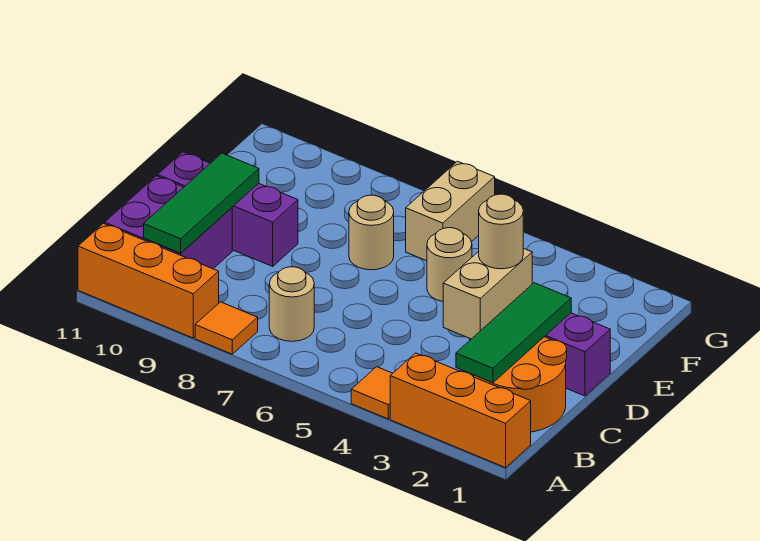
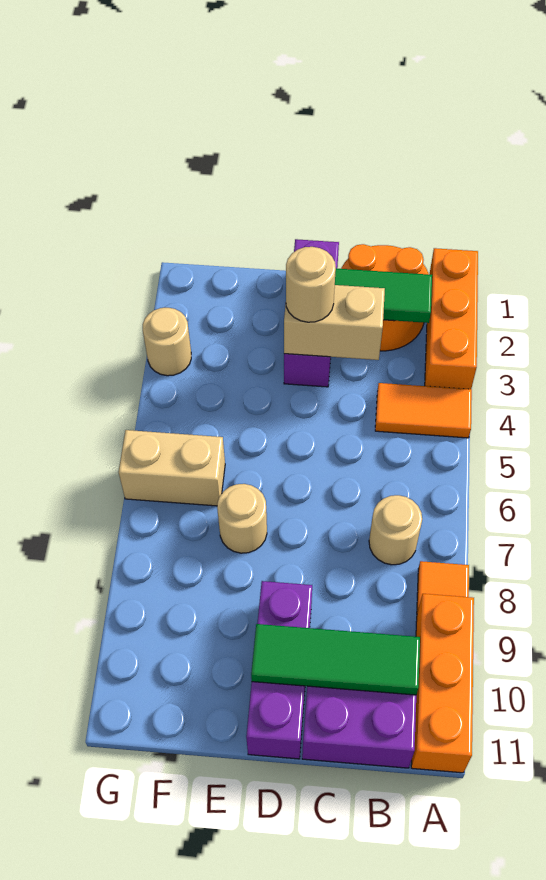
orange tile A4 level 1 -> orange tile A4:B4 level 1
tan round brick E5 level 1 -> tan round brick G3 level 1

